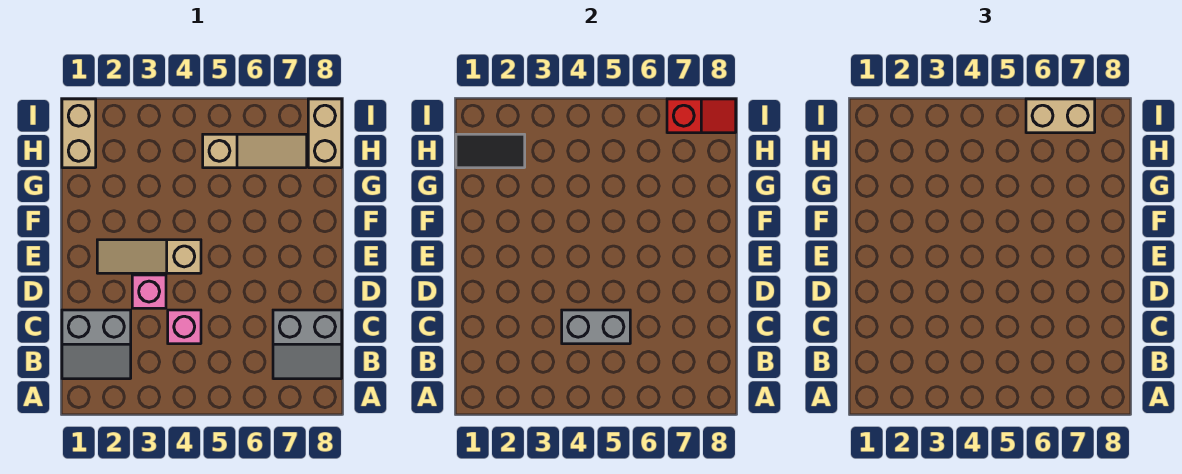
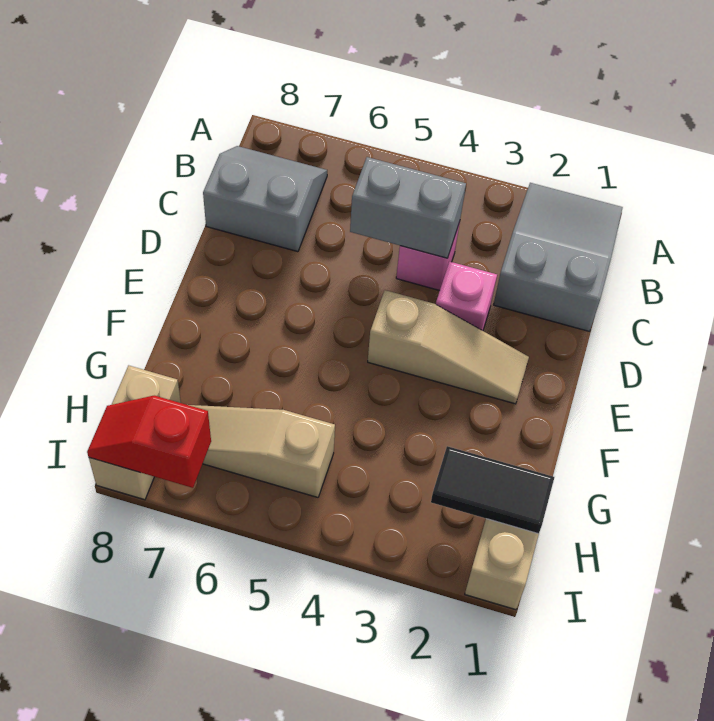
grey slope B1:C2 level 1 top C -> grey slope A1:C2 level 1 top C
tan brick I6:I7 level 3 -> none

